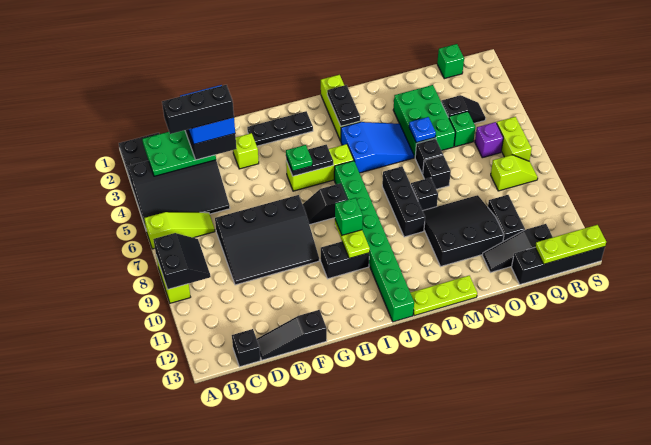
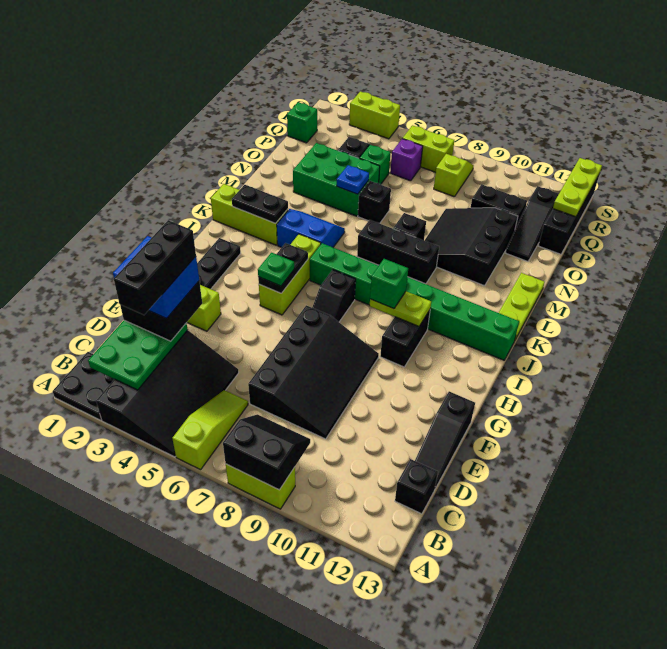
blue slope K4:M5 level 1 top K -> blue slope K4:L5 level 1 top K
black brick N7 level 1 -> none
none -> lime brick S3:S4 level 1

